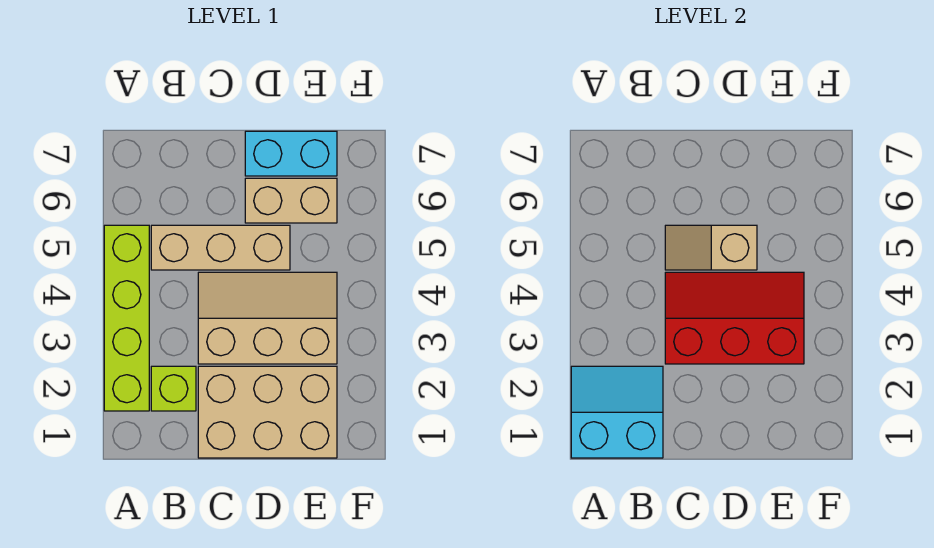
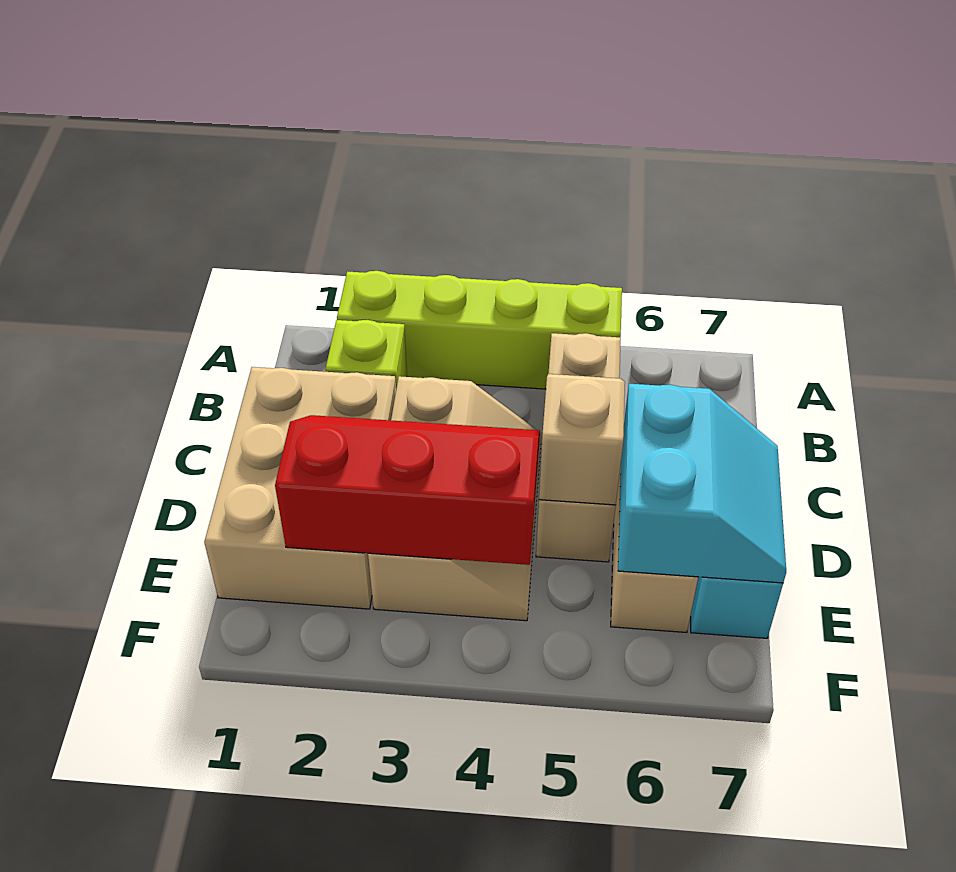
cyan slope A1:B2 level 2 top 1 -> cyan slope D6:E7 level 2 top 6
red slope C3:E4 level 2 top 3 -> red slope D2:E4 level 2 top E

